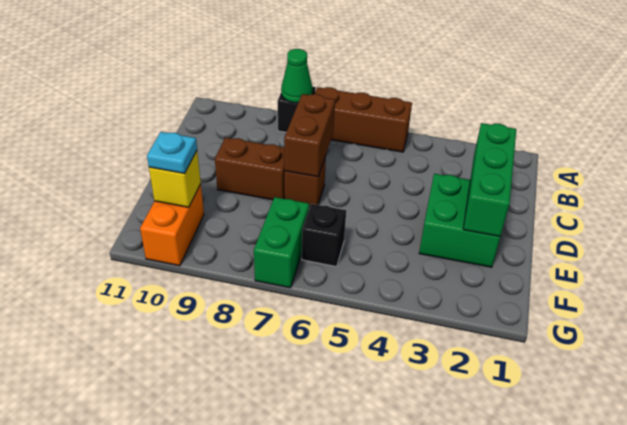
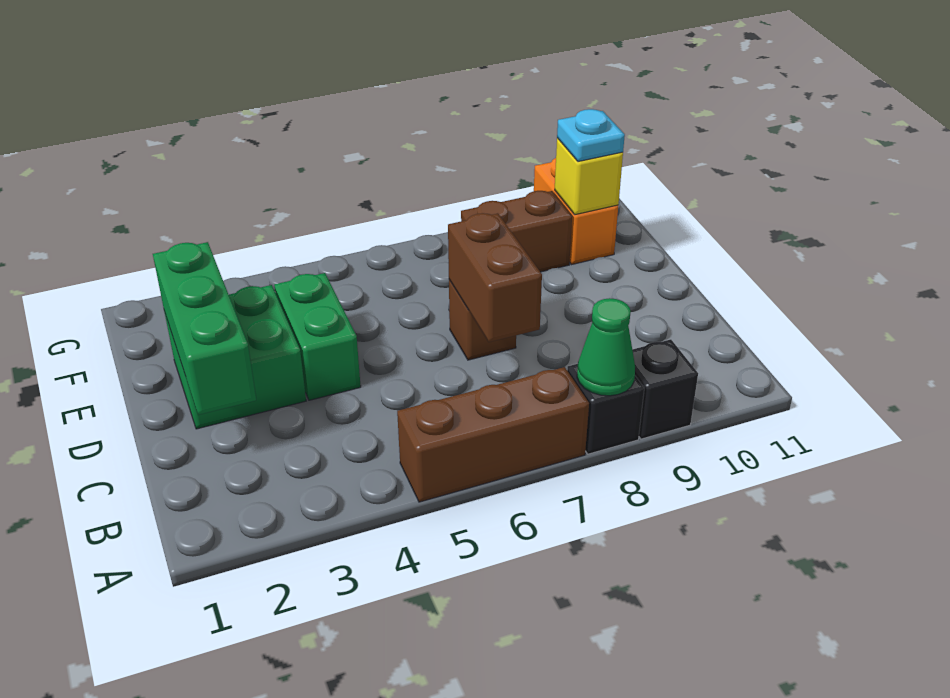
brown brick D8:D9 level 1 -> brown brick F8:F9 level 1
black brick F6 level 1 -> black brick A9 level 1
green brick F7:G7 level 1 -> green brick D4:E4 level 1

